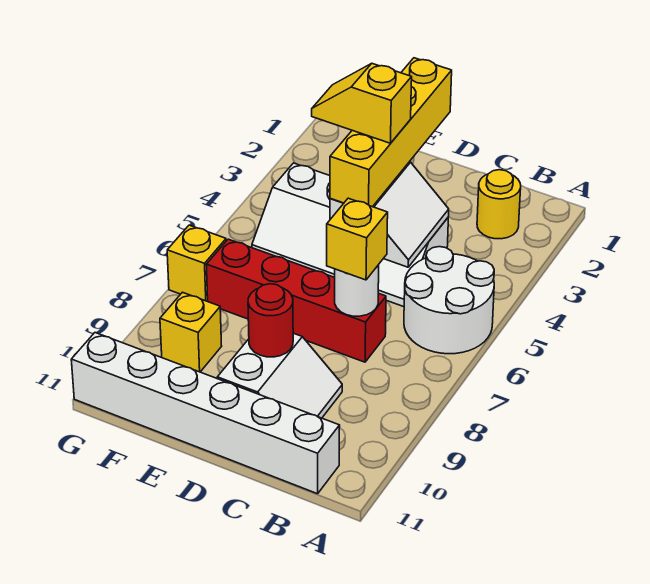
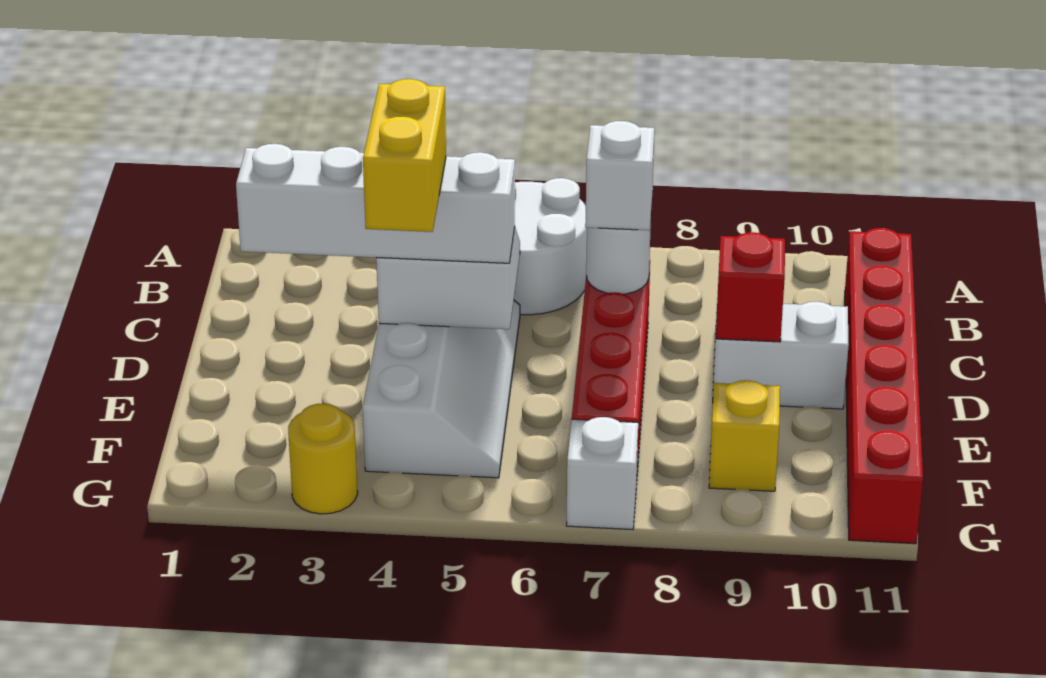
yellow round brick B2 level 1 -> yellow round brick G3 level 1
white brick B11:G11 level 1 -> red brick B11:G11 level 1
yellow brick C7 level 3 -> white brick C7 level 3
yellow brick D2:D5 level 3 -> white brick D2:D5 level 3
yellow slope D4:E4 level 4 top D -> yellow brick D4:E4 level 4
red round brick D9 level 2 -> red brick D9 level 2
yellow brick G7 level 1 -> white brick G7 level 1

